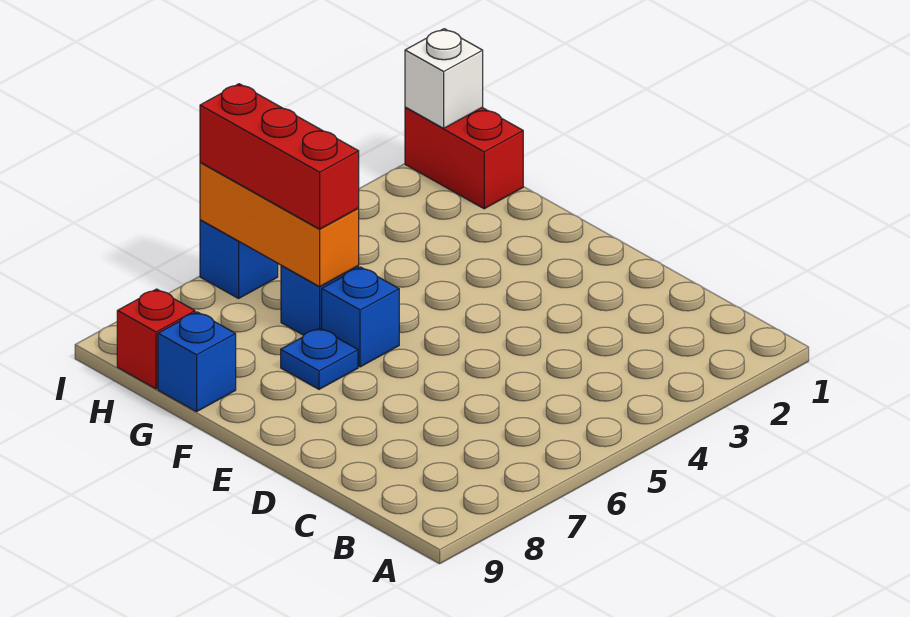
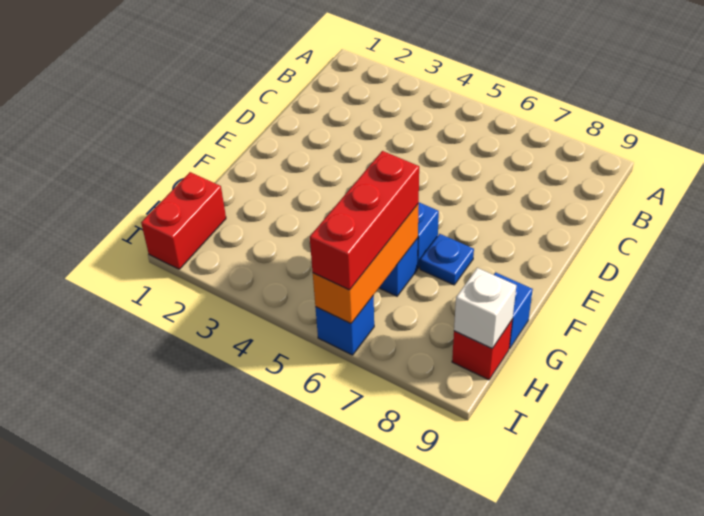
white brick I1 level 2 -> white brick H9 level 2

